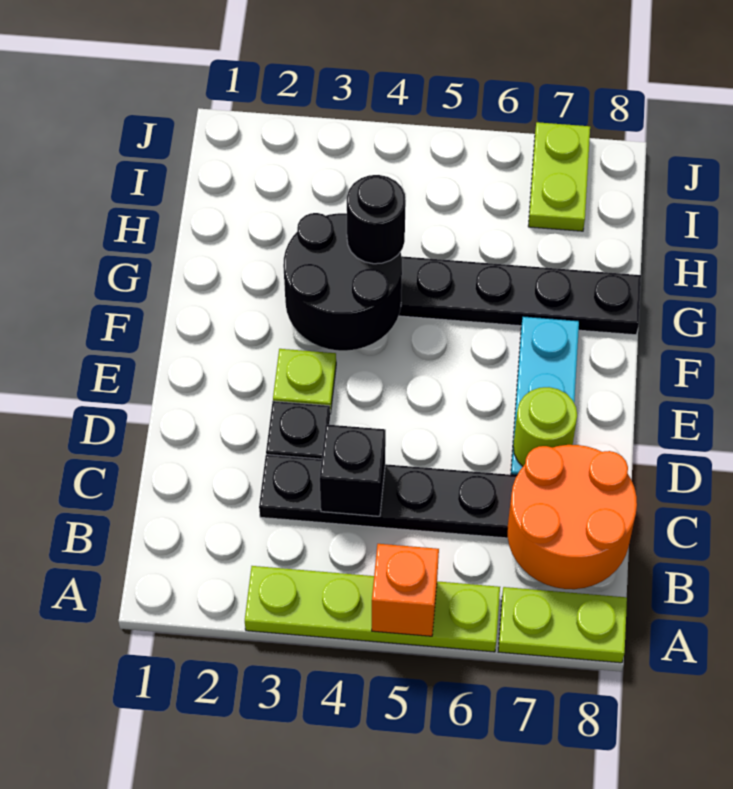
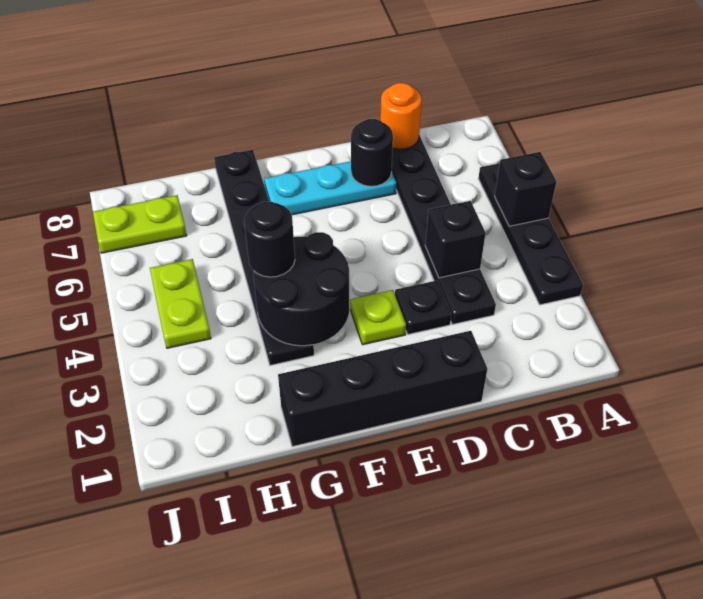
lime plate A3:A6 level 1 -> black plate A3:A6 level 1
orange brick A5 level 2 -> black brick A5 level 2
lime plate A7:A8 level 1 -> lime plate I4:I5 level 1
orange round brick B7:C8 level 2 -> orange round brick C8 level 2
none -> black brick D1:G1 level 1
lime round brick D7 level 2 -> black round brick D7 level 2

